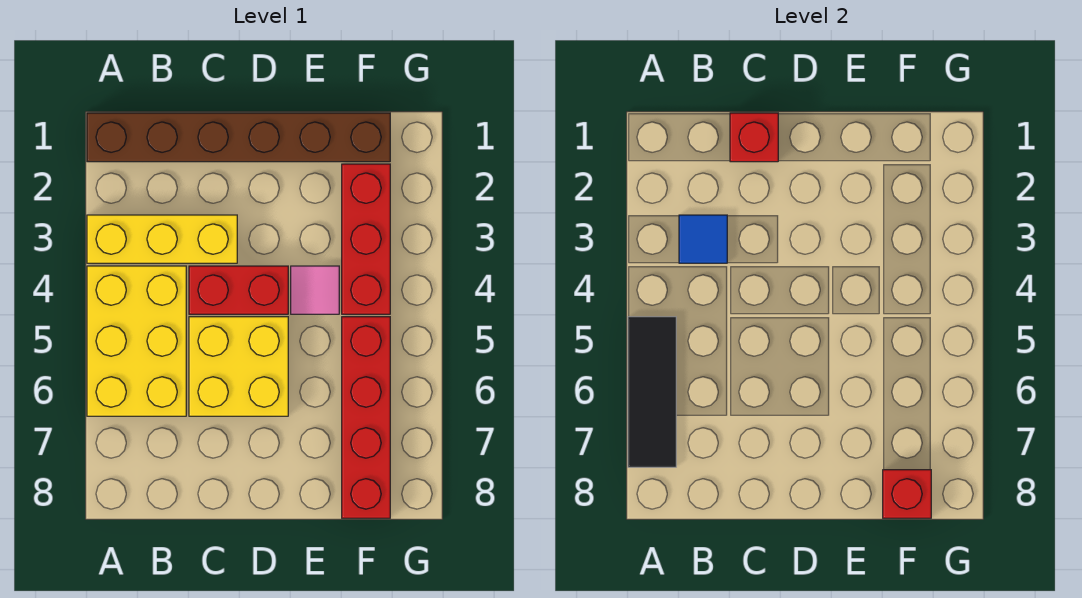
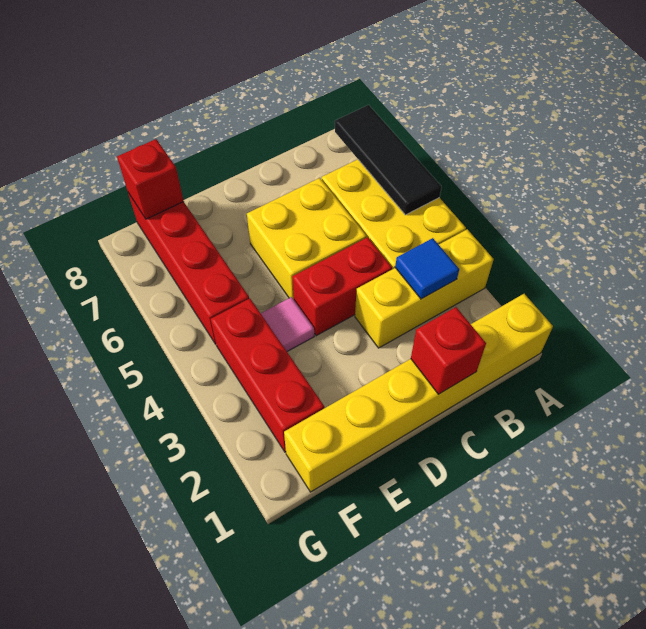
brown brick A1:F1 level 1 -> yellow brick A1:F1 level 1

